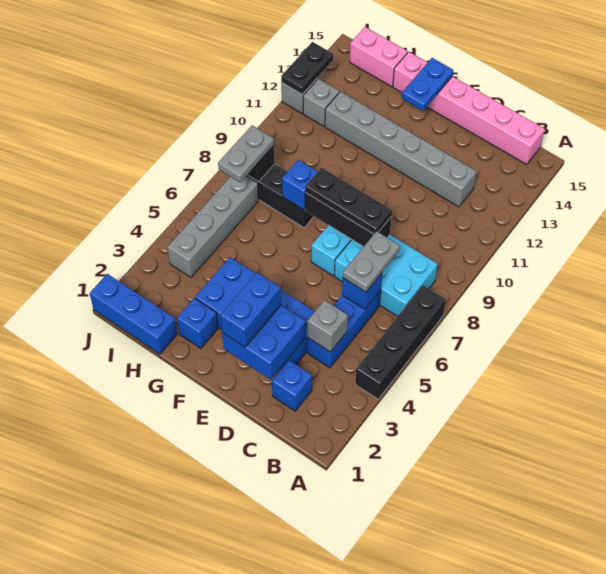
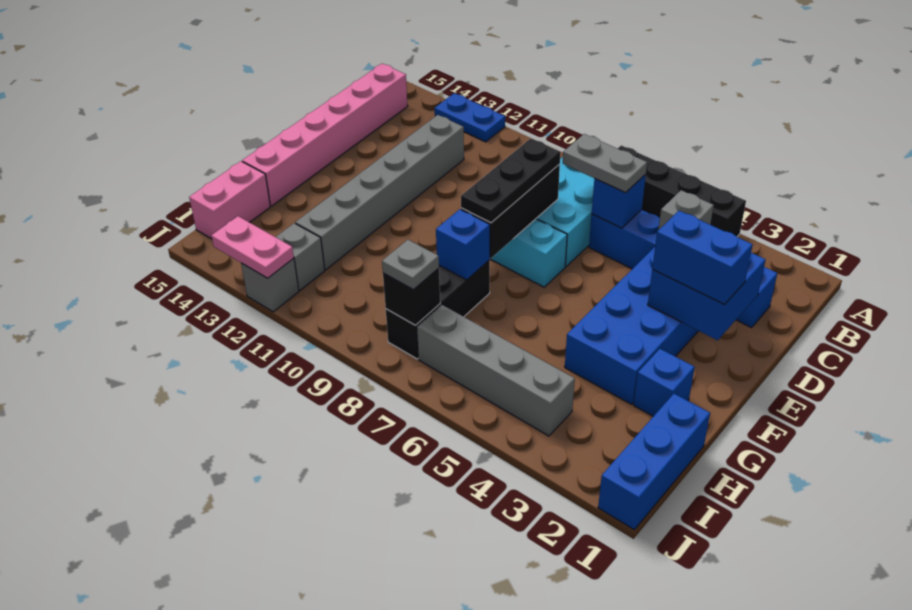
blue plate F14:F15 level 2 -> blue plate A12:A13 level 1
grey plate I7:I8 level 3 -> grey plate I8 level 3
black plate J12:J13 level 2 -> pink plate J12:J13 level 2

